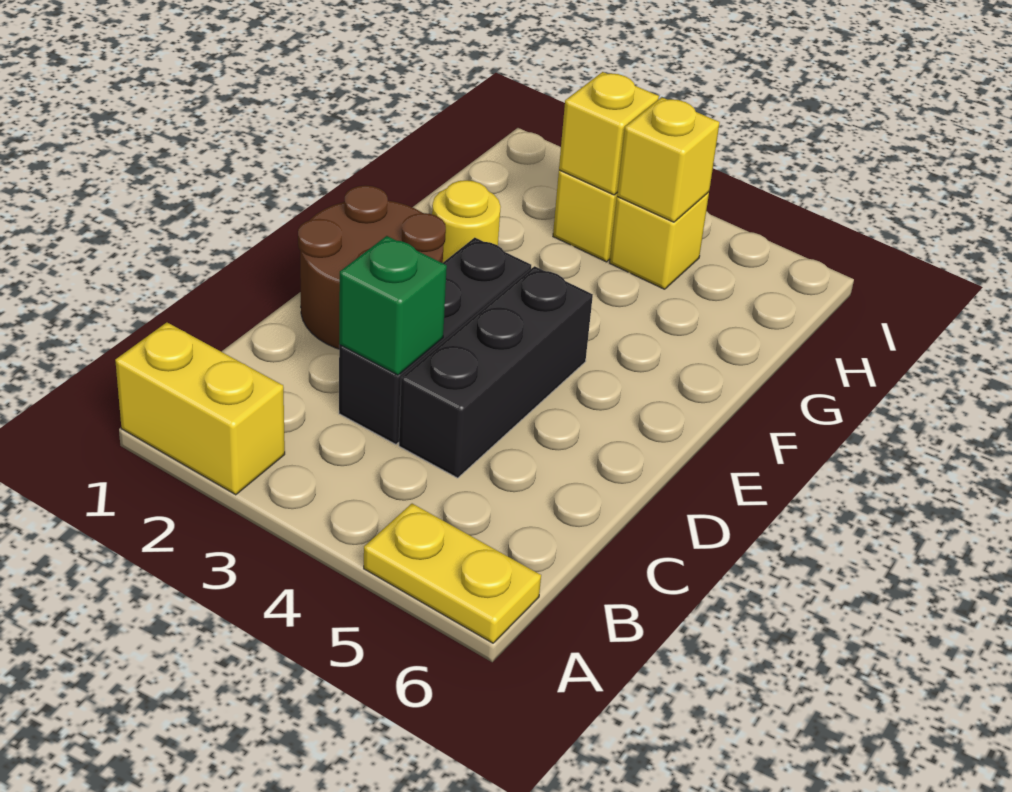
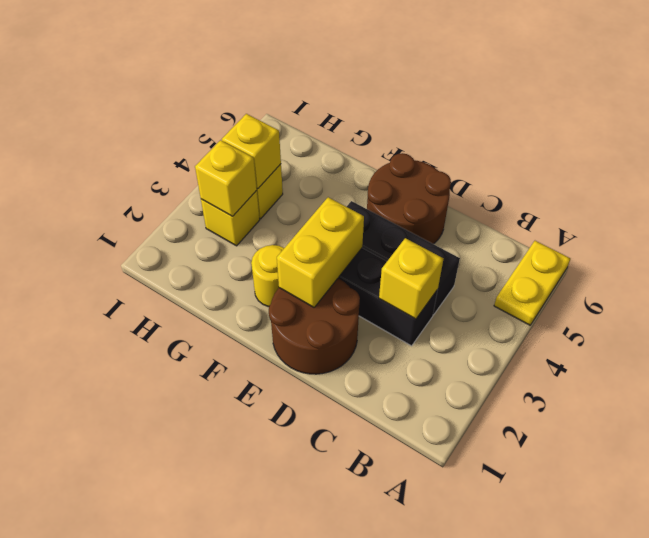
yellow brick A1:A2 level 1 -> yellow brick E2:E3 level 2
green brick C3 level 2 -> yellow brick C3 level 2
none -> brown round brick D5:E6 level 1

